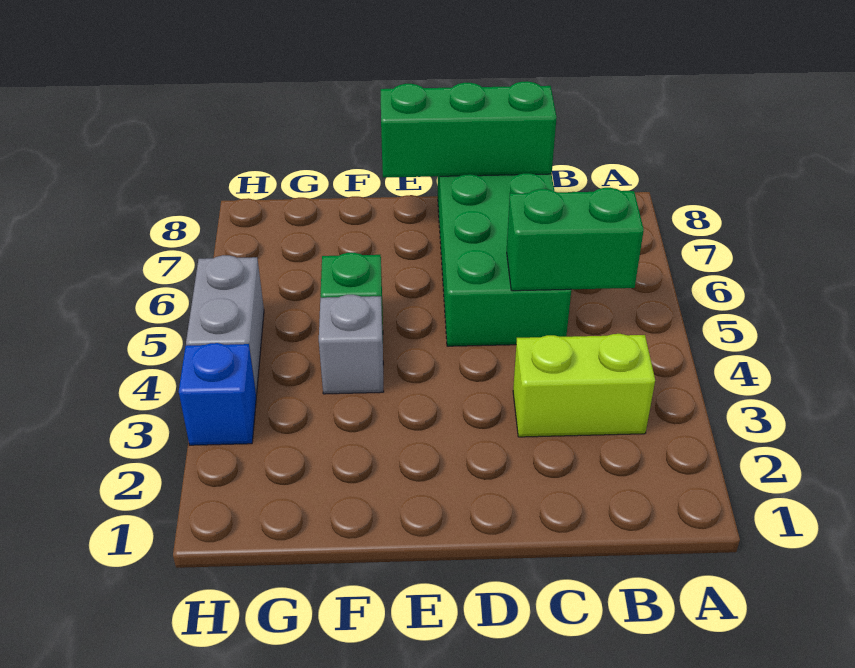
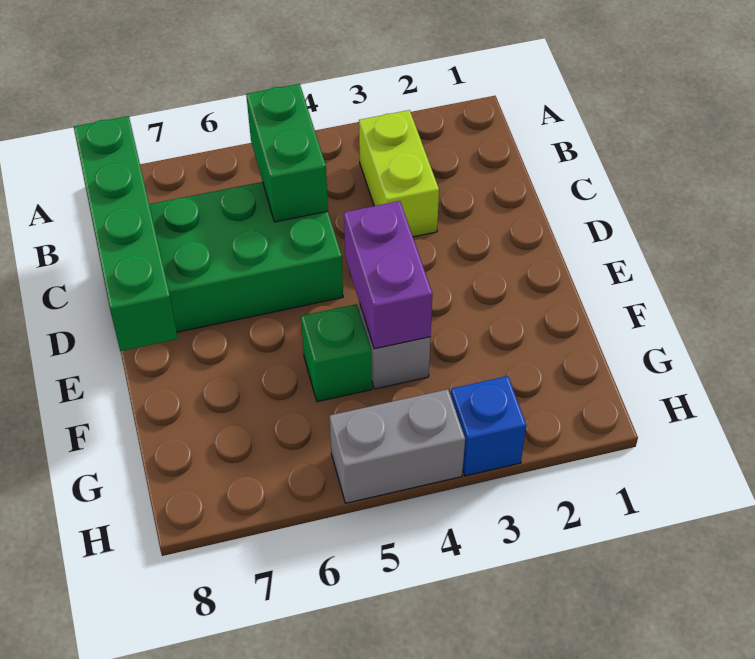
green brick C8:E8 level 2 -> green brick B8:E8 level 2
none -> purple brick E4:F4 level 2

